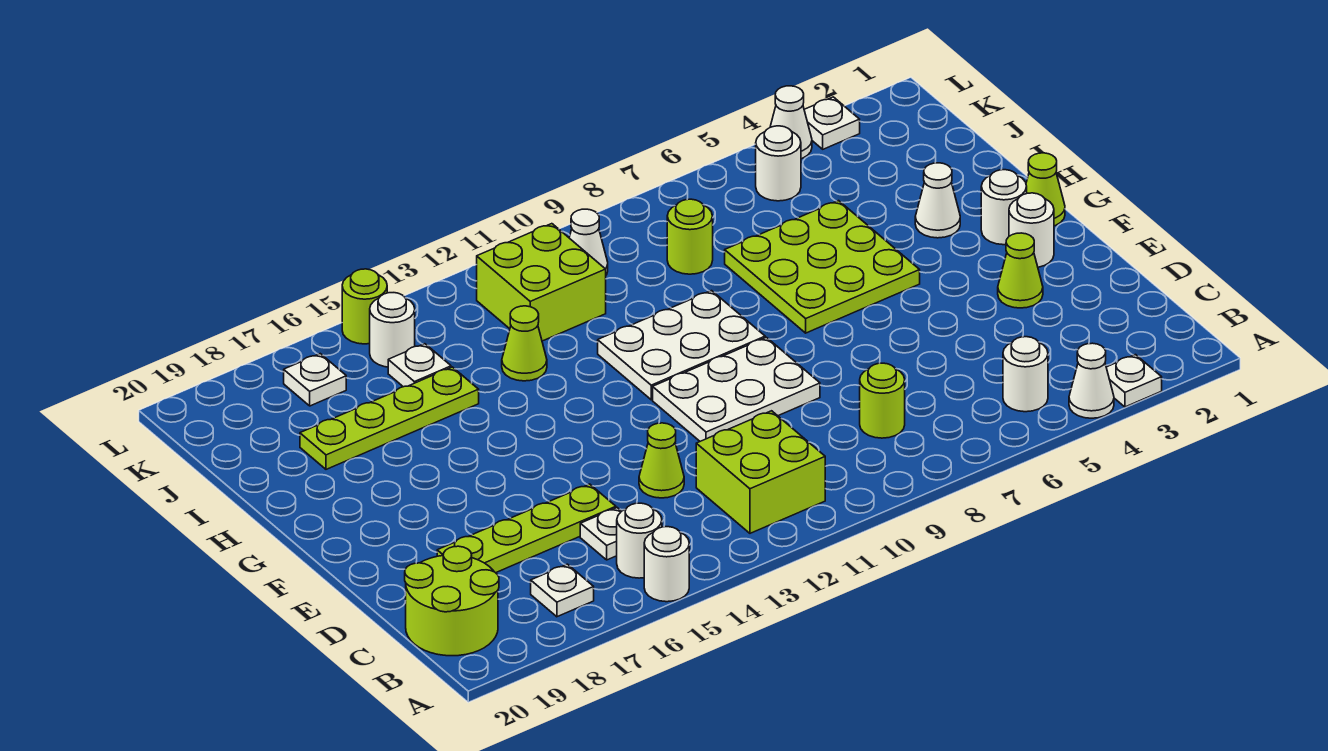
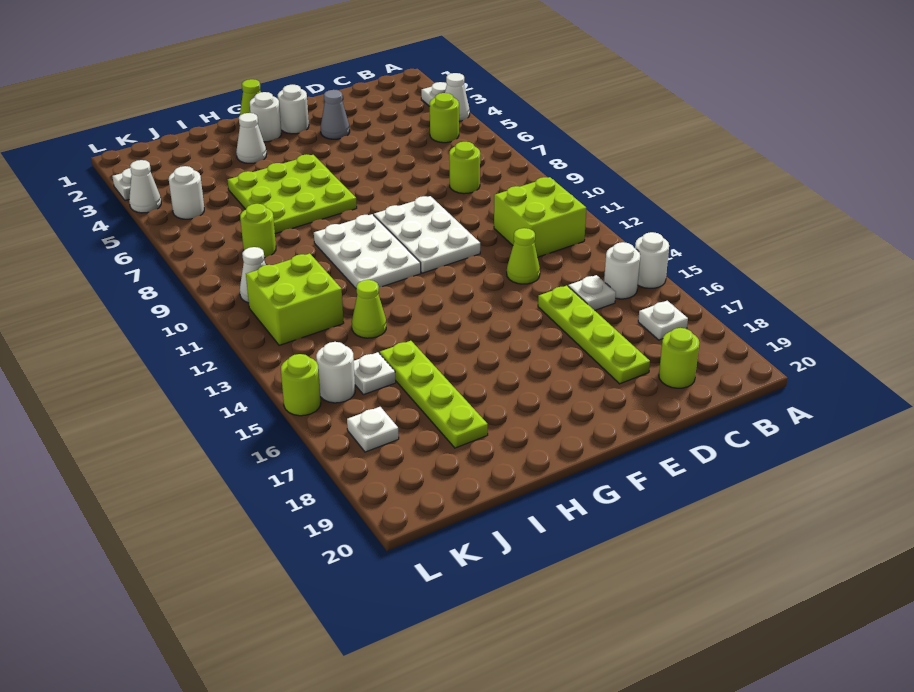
white round brick B5 level 1 -> lime round brick B5 level 1
lime round brick B19:C20 level 1 -> lime round brick C19 level 1
lime cone E3 level 1 -> grey cone E3 level 1

